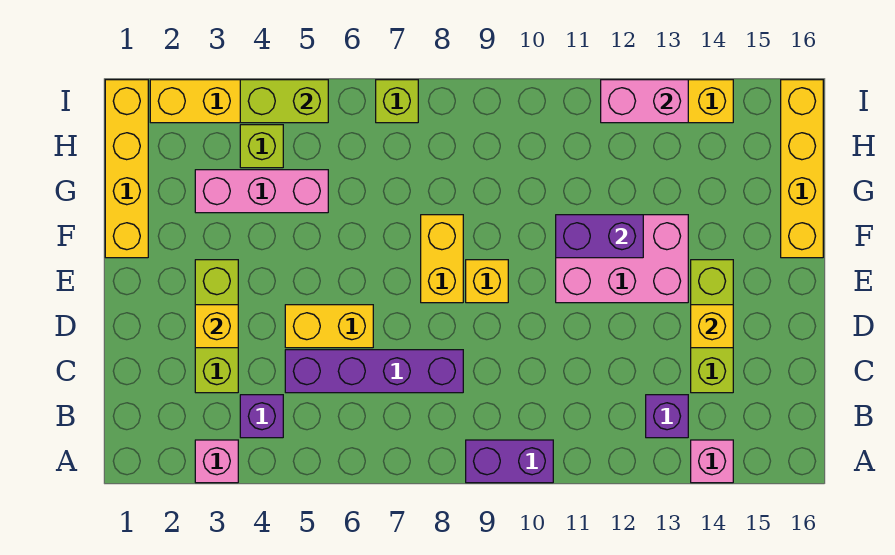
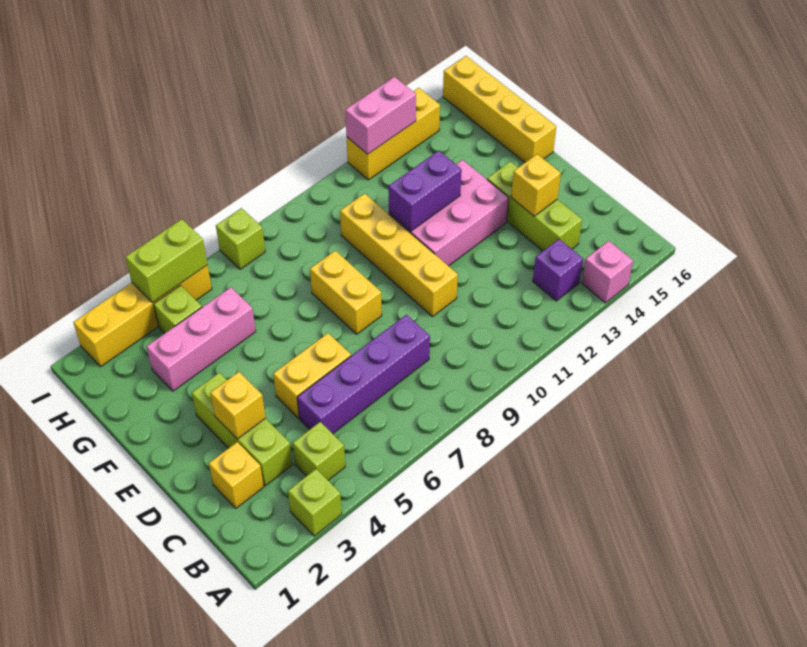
pink brick A3 level 1 -> lime brick A3 level 1
purple brick A9:A10 level 1 -> none
purple brick B4 level 1 -> lime brick B4 level 1
yellow brick E9 level 1 -> yellow brick C2 level 1
yellow brick F1:I1 level 1 -> yellow brick D10:G10 level 1

